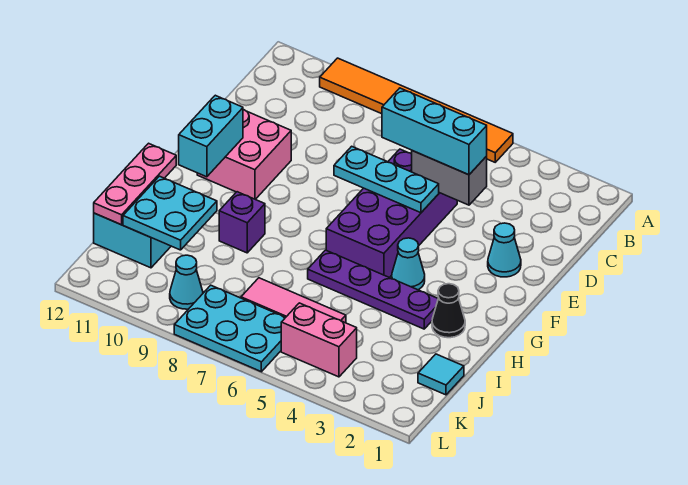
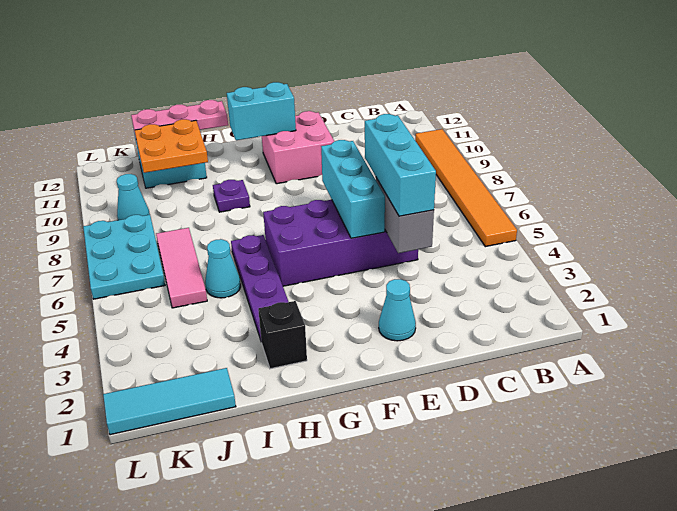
cyan plate E5:E7 level 2 -> cyan brick E5:E7 level 2
cyan cone G4 level 1 -> cyan cone I5 level 1
black cone H2 level 1 -> black brick H2 level 1
purple brick H9 level 1 -> purple plate H9 level 1
cyan plate I10:J11 level 2 -> orange plate I10:J11 level 2
cyan tile J1 level 1 -> cyan tile J1:L1 level 1
pink brick K4:K5 level 1 -> none

